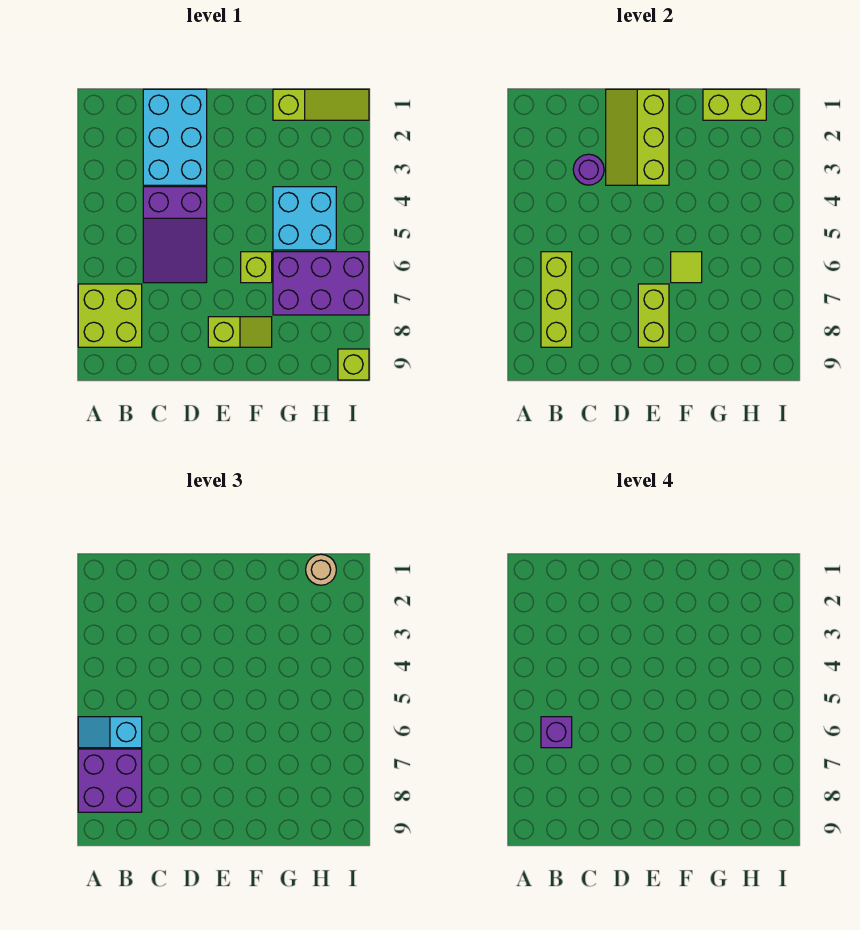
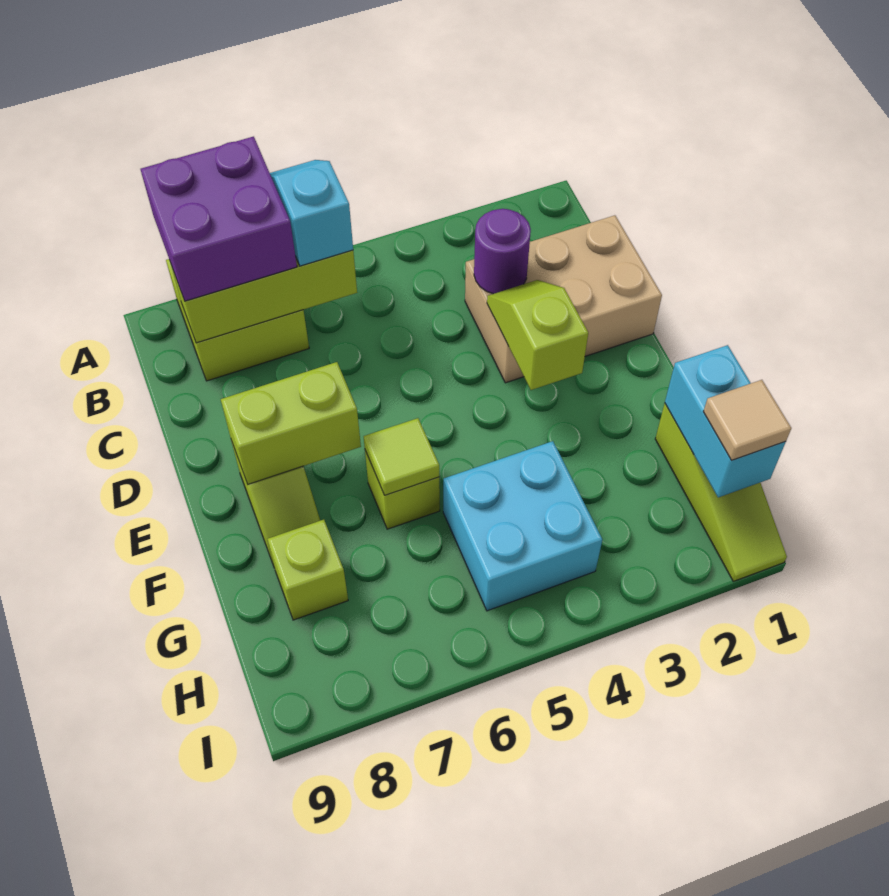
purple brick B6 level 4 -> none
cyan brick C1:D3 level 1 -> tan brick C1:D3 level 1
purple slope C4:D6 level 1 top 4 -> none
lime slope D1:E3 level 2 top E -> lime slope D3:E3 level 2 top E
lime brick G1:H1 level 2 -> cyan brick G1:H1 level 2
purple brick G6:I7 level 1 -> none
tan round brick H1 level 3 -> tan tile H1 level 3
lime brick I9 level 1 -> lime brick G8 level 1

